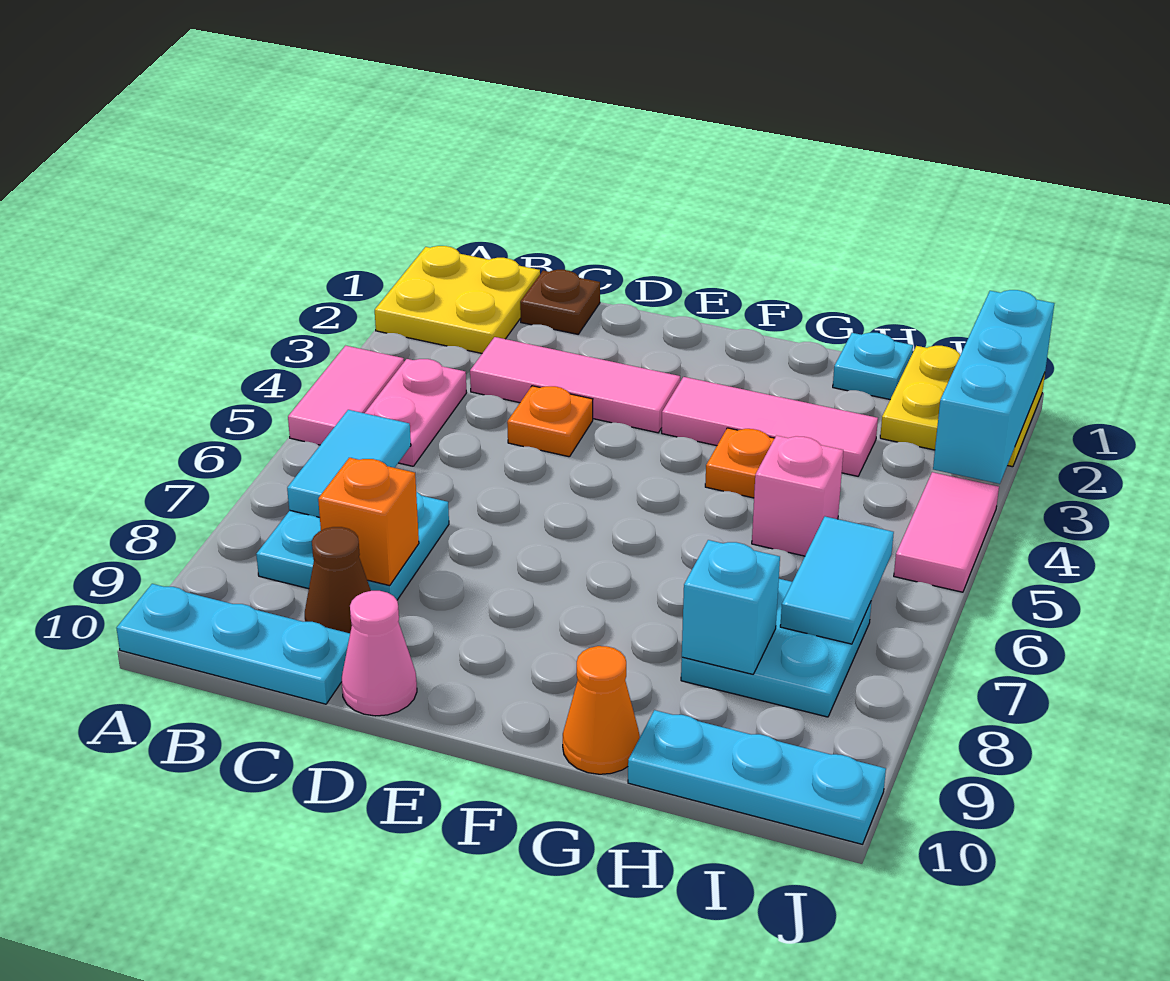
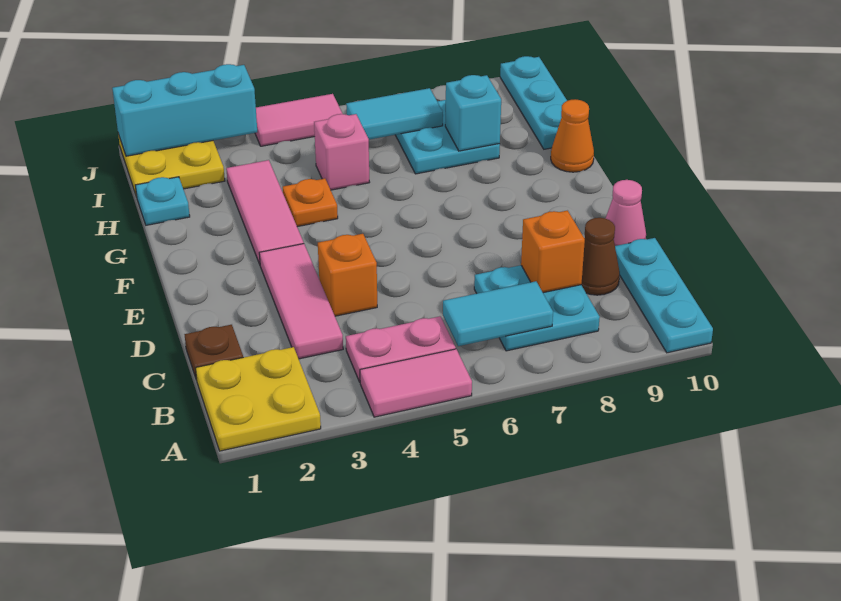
orange plate D4 level 1 -> orange brick D4 level 1

